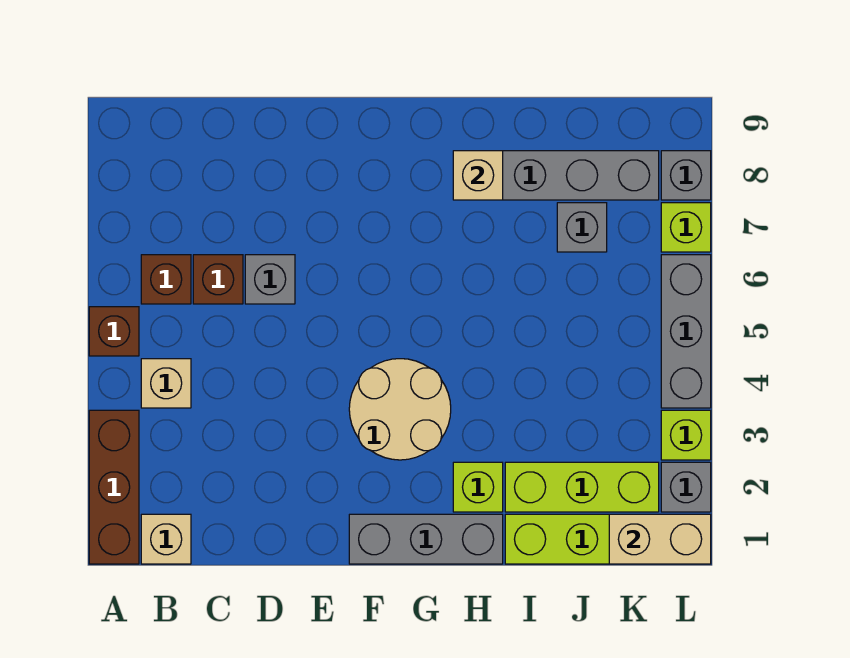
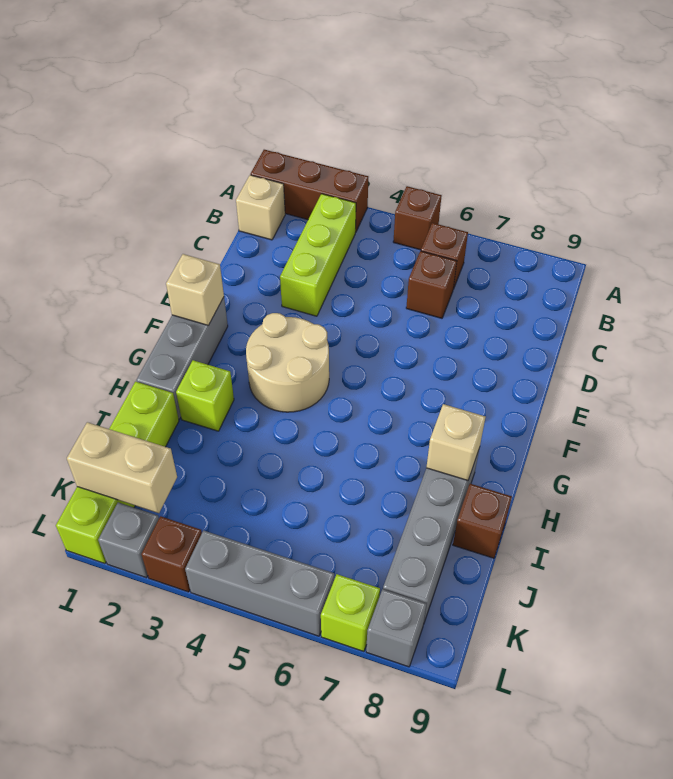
tan brick B4 level 1 -> tan brick F1 level 2
grey brick D6 level 1 -> none
lime brick I2:K2 level 1 -> lime brick B3:D3 level 1
none -> brown brick I9 level 1
grey brick J7 level 1 -> none
tan brick K1:L1 level 2 -> tan brick K1:K2 level 2
lime brick L3 level 1 -> brown brick L3 level 1

